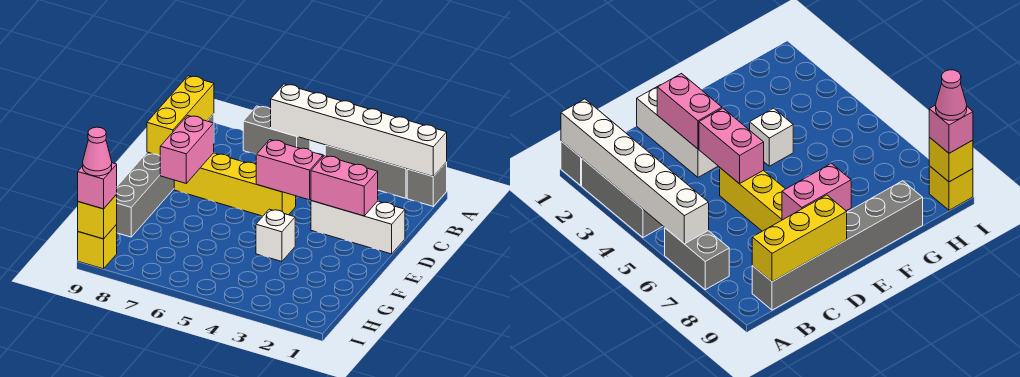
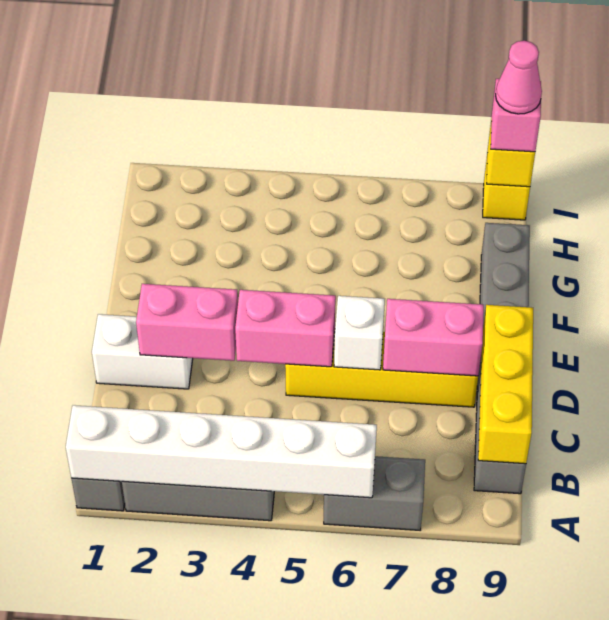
white brick D1:D3 level 1 -> white brick D1:D2 level 1
pink brick D8:E8 level 2 -> pink brick D7:D8 level 2
white brick F4 level 1 -> white brick D6 level 2

